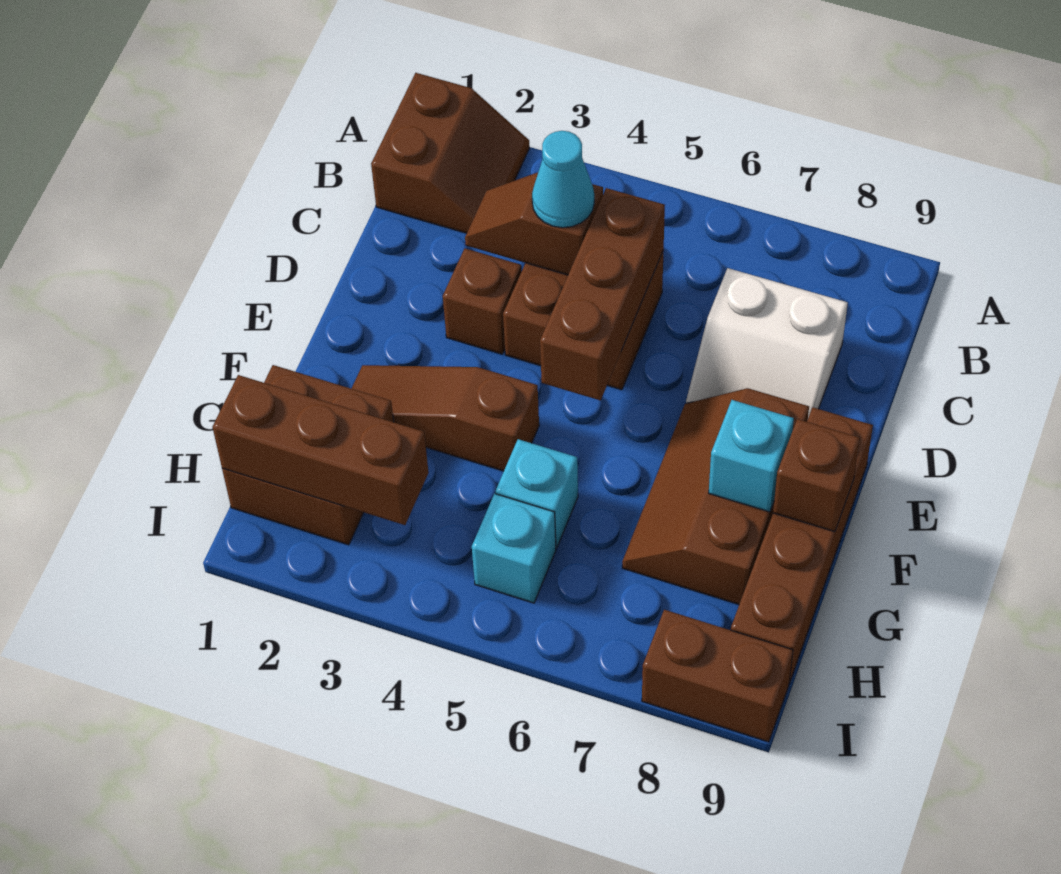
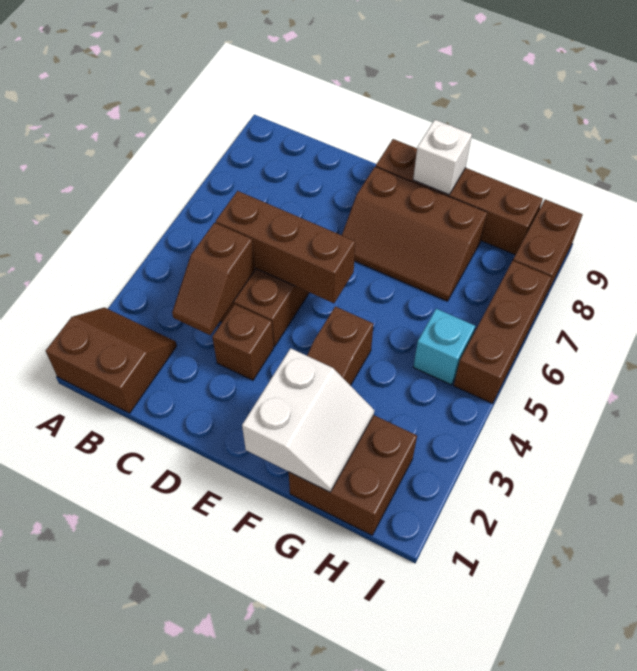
cyan cone C4 level 3 -> none
white slope C7:D8 level 1 top C -> white slope F1:G2 level 2 top F
cyan brick F8 level 2 -> none
brown brick F9 level 2 -> white brick F9 level 2
cyan brick G5 level 1 -> none
brown brick H1:H3 level 2 -> brown brick I5:I7 level 1

